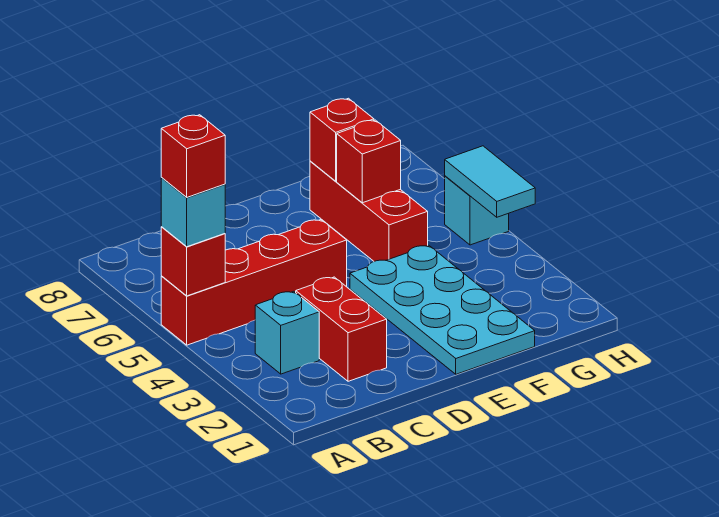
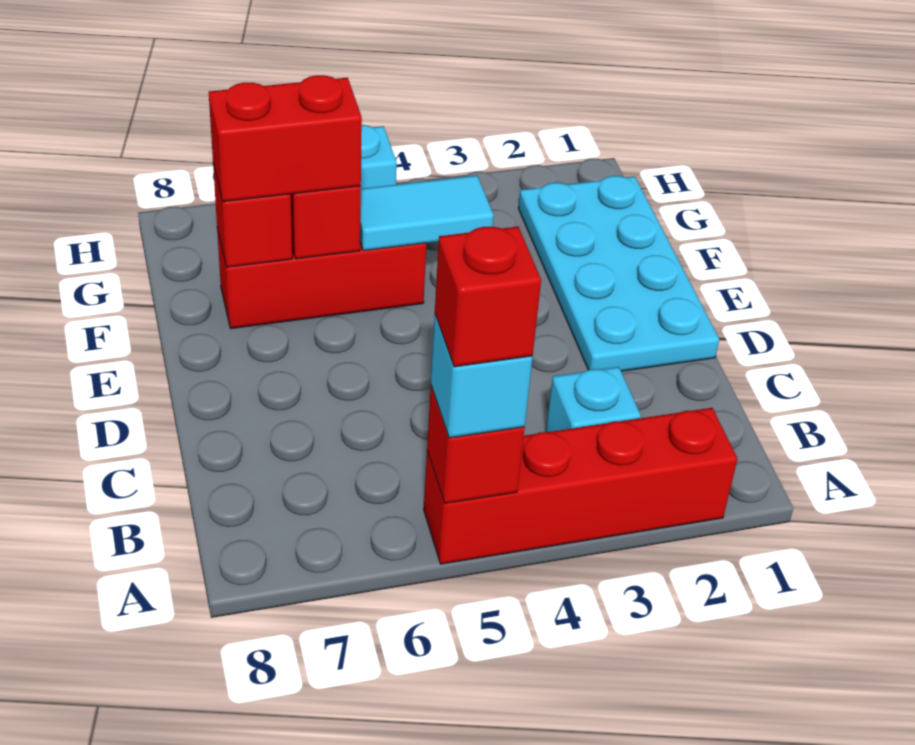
red brick A5:D5 level 1 -> red brick A2:A5 level 1
red brick C2:C3 level 1 -> red brick F6:F7 level 3
cyan plate E1:F4 level 1 -> cyan plate D1:G2 level 1
cyan tile H4:H5 level 2 -> cyan tile F4:F5 level 2

